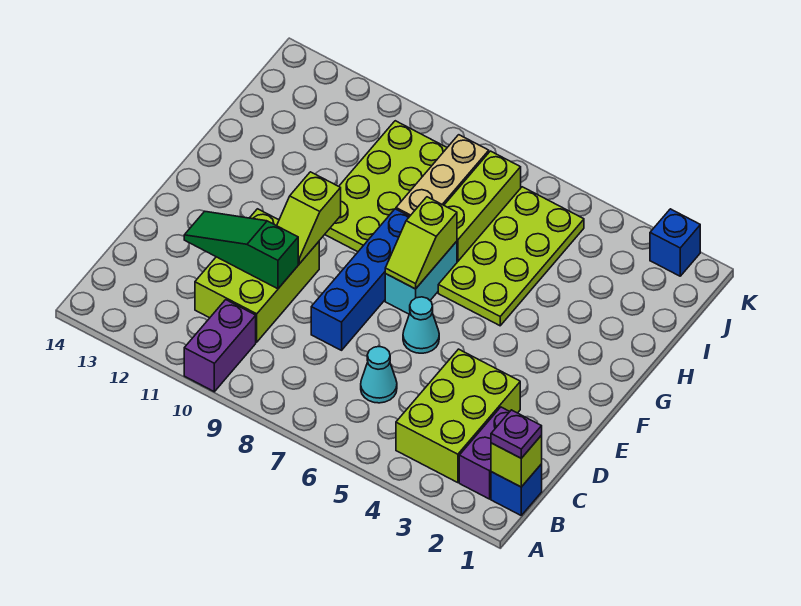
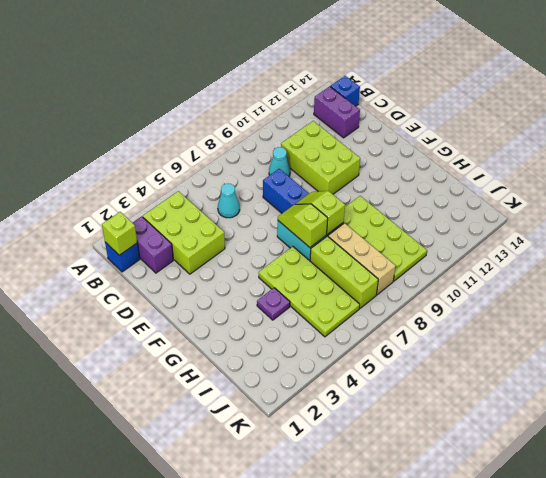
purple brick A10:B10 level 1 -> purple brick B13:C13 level 1
purple plate B1 level 3 -> purple plate H4 level 1
green slope D10:D12 level 2 top 10 -> none
cyan cone E6 level 1 -> cyan cone C9 level 1
lime slope E10:F10 level 2 top F -> lime slope F8:G8 level 2 top G
blue brick K2 level 1 -> blue brick B14 level 1

